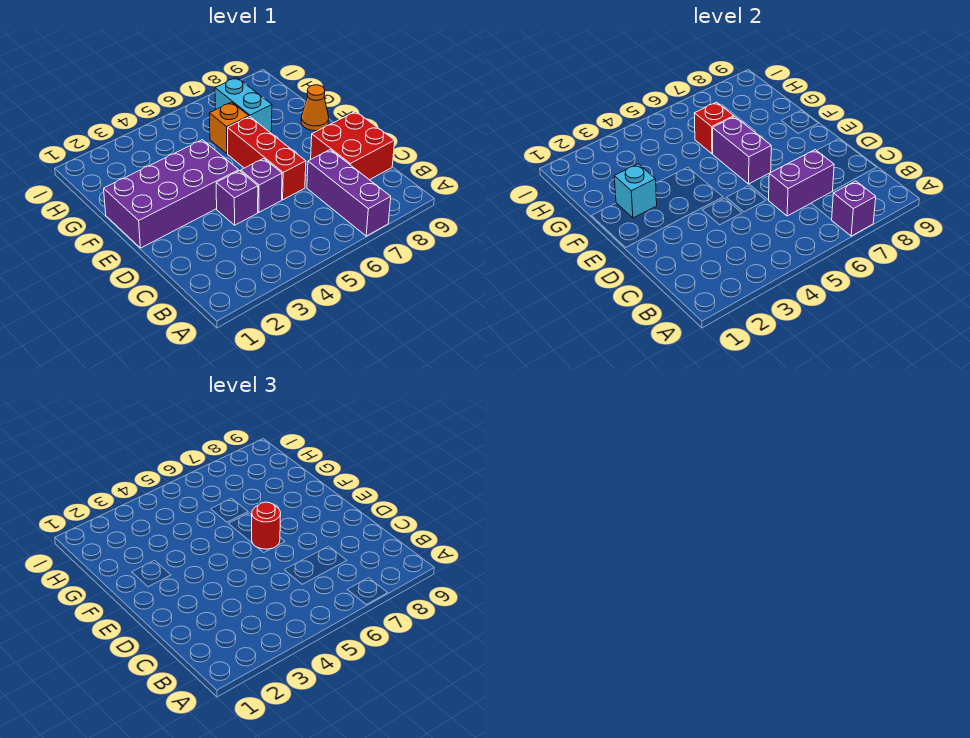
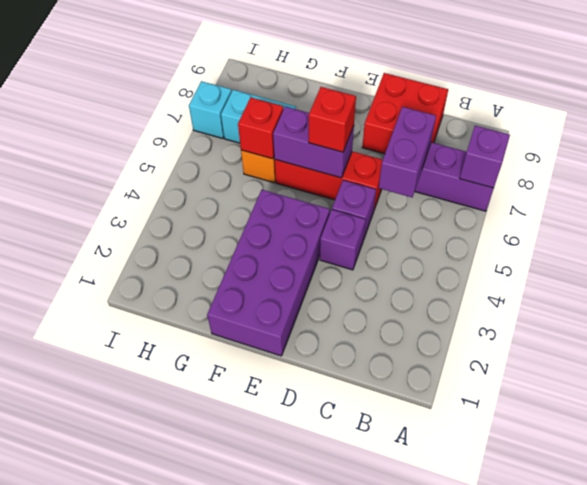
red round brick E6 level 3 -> red brick E6 level 3
cyan brick F2 level 2 -> cyan brick I7 level 1
orange cone F9 level 1 -> none

